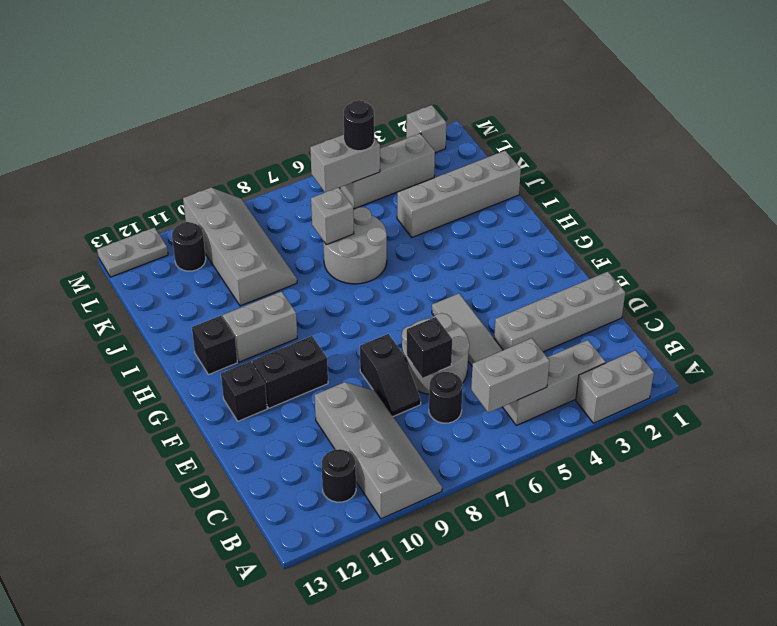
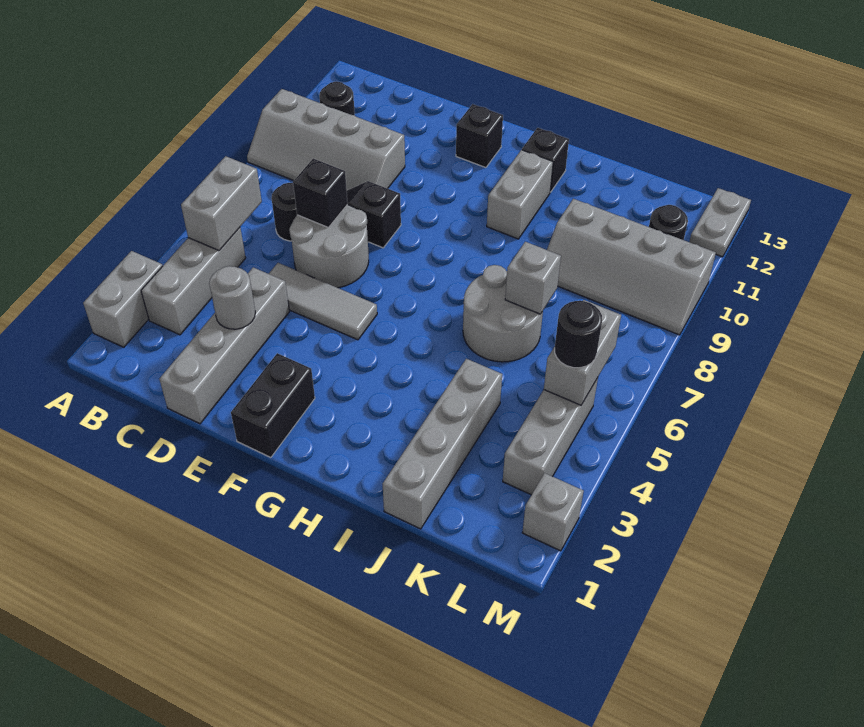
none -> grey round brick D3 level 2
black brick F10:F11 level 1 -> black brick F1:F2 level 1

